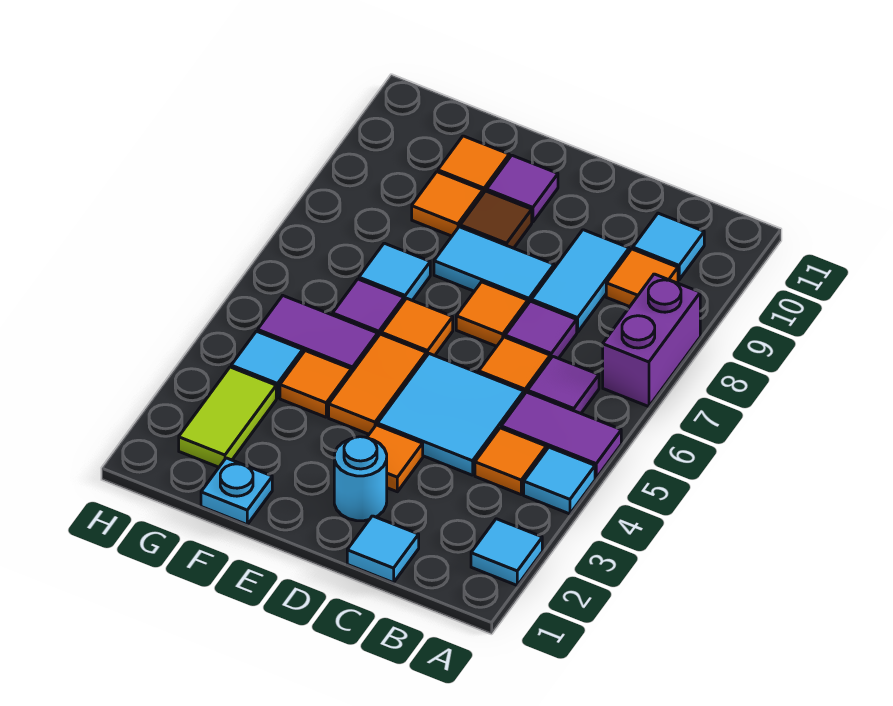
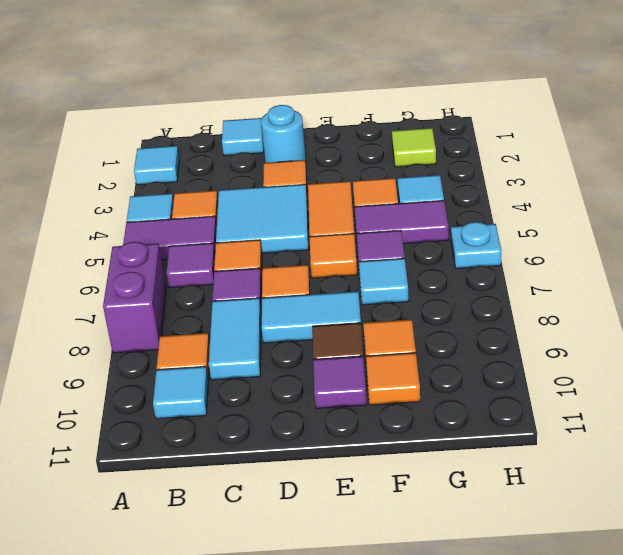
cyan plate F1 level 1 -> cyan plate H6 level 1
lime tile G2:G3 level 1 -> lime tile G2 level 1

